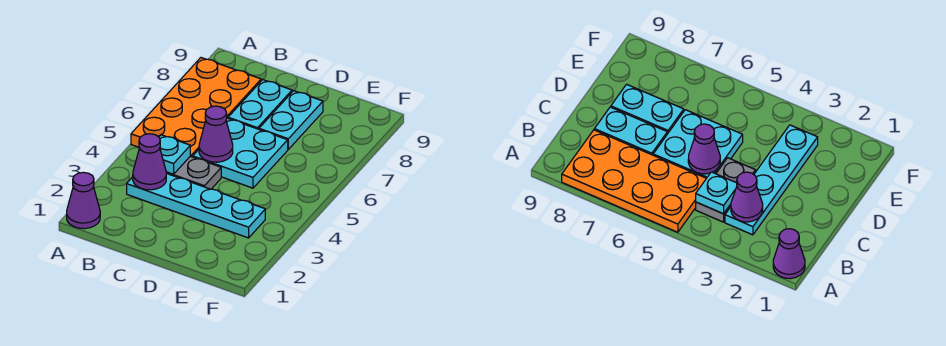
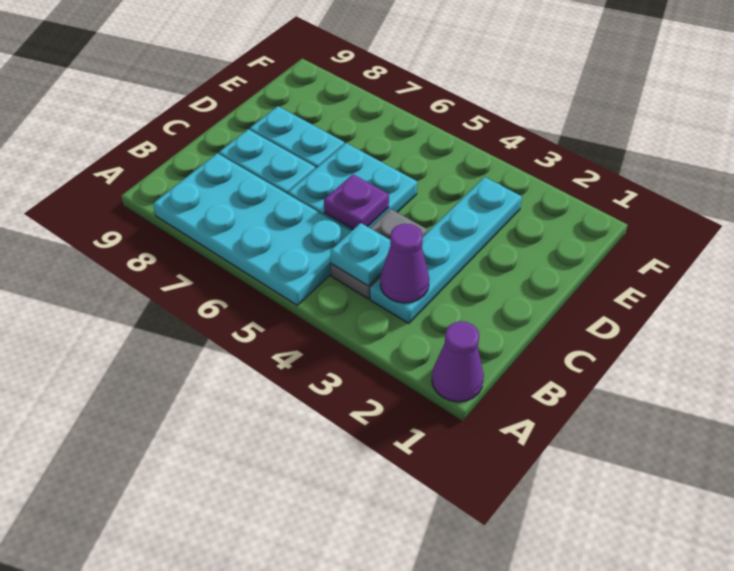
orange plate A5:B8 level 1 -> cyan plate A5:B8 level 1
purple cone C5 level 2 -> purple plate C5 level 2

